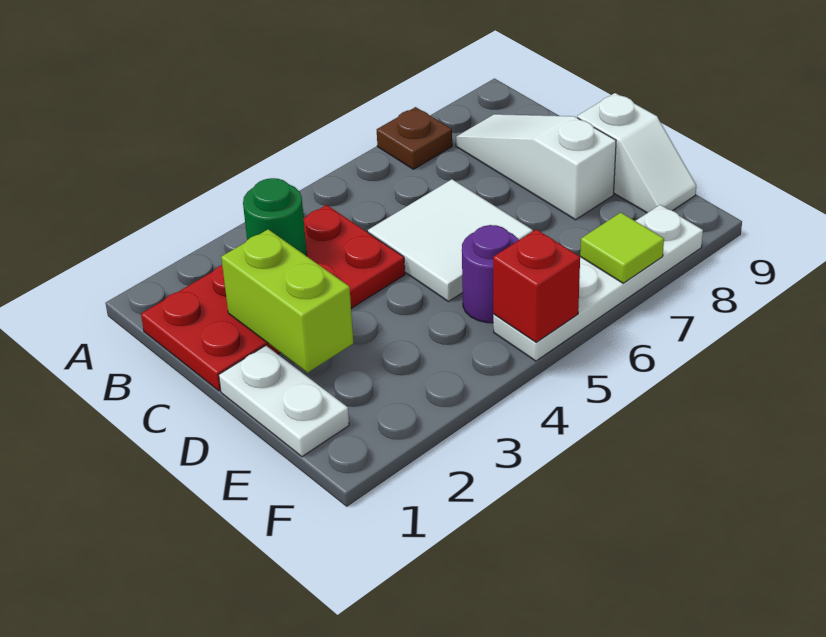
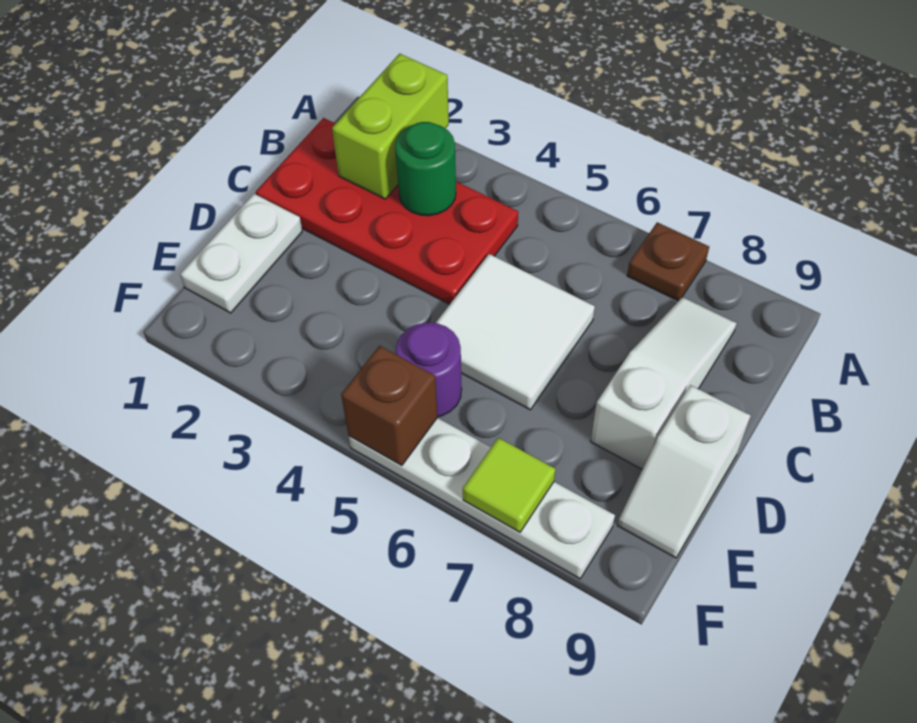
lime brick C2:D2 level 2 -> lime brick A2:B2 level 2
red brick F5 level 2 -> brown brick F5 level 2

